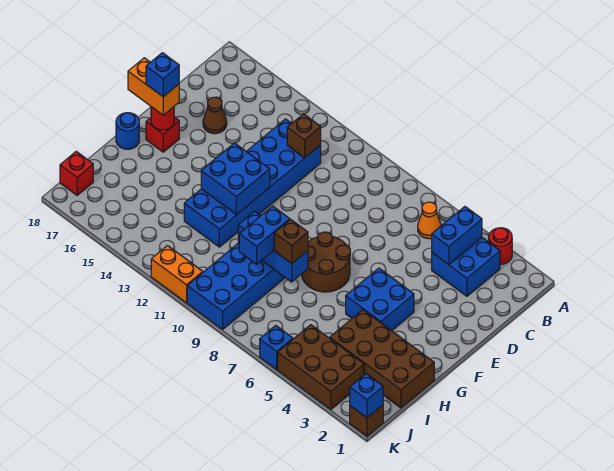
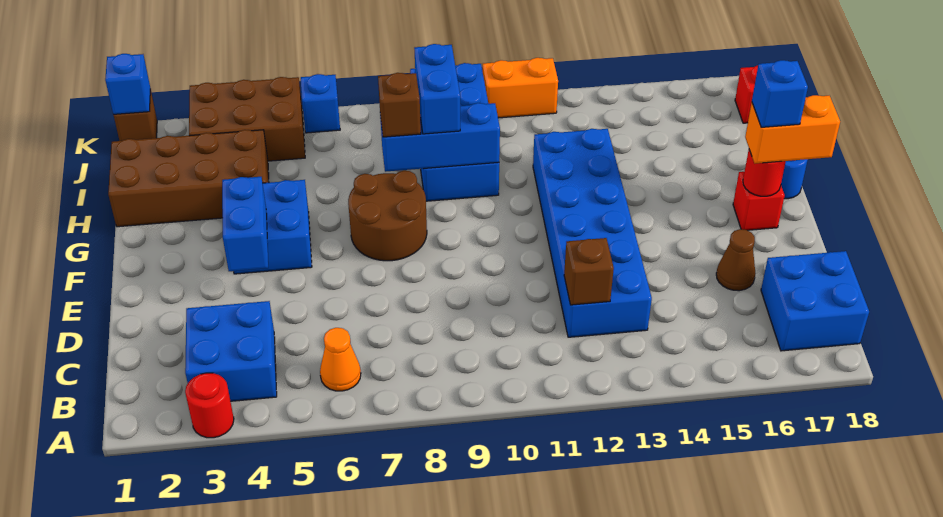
blue brick B4:C4 level 2 -> blue brick E4:F4 level 2
blue brick F12:G13 level 2 -> blue brick B17:C18 level 1

